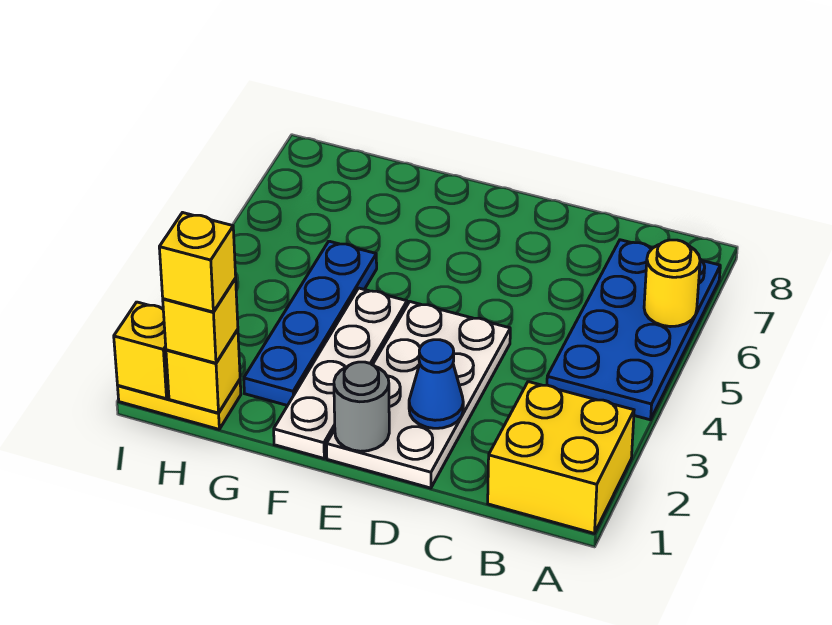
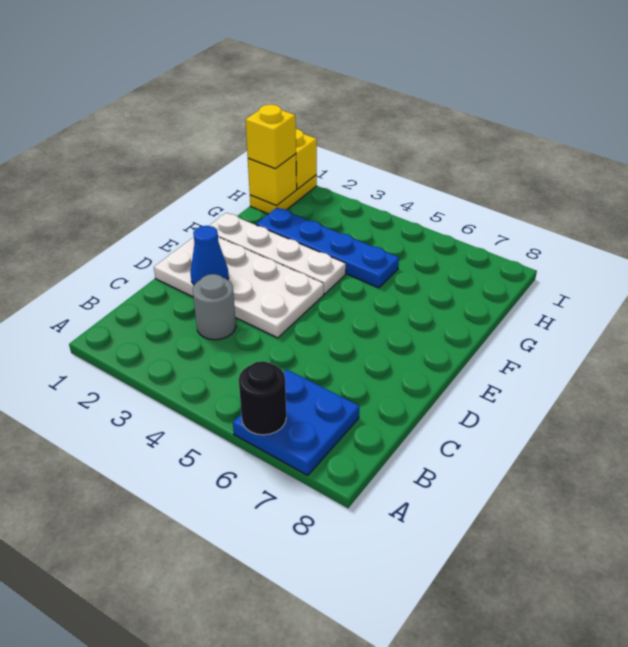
yellow brick A1:B2 level 1 -> none
blue plate A4:B7 level 1 -> blue plate A6:B7 level 1
yellow round brick A6 level 2 -> black round brick A6 level 2
grey round brick E1 level 2 -> grey round brick C3 level 1
yellow brick H1 level 4 -> none

